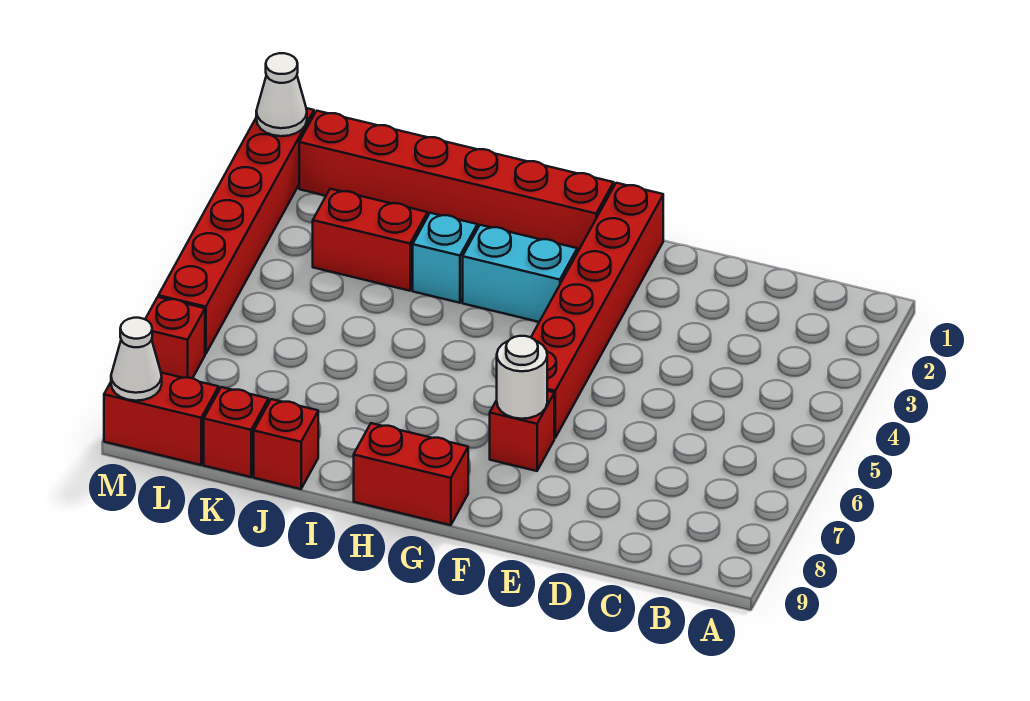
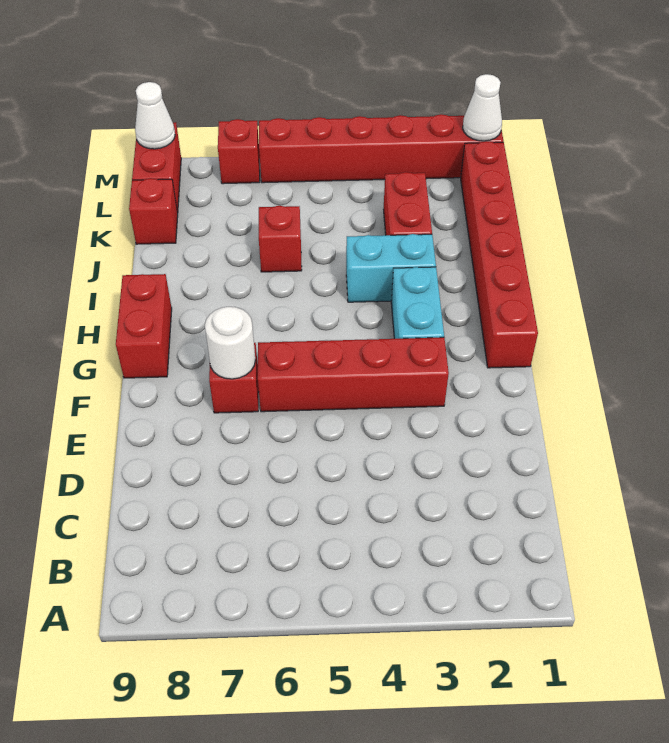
red brick F1:F6 level 1 -> red brick F3:F6 level 1
cyan brick I3 level 1 -> cyan brick I3:I4 level 1
red brick J9 level 1 -> red brick J6 level 1

